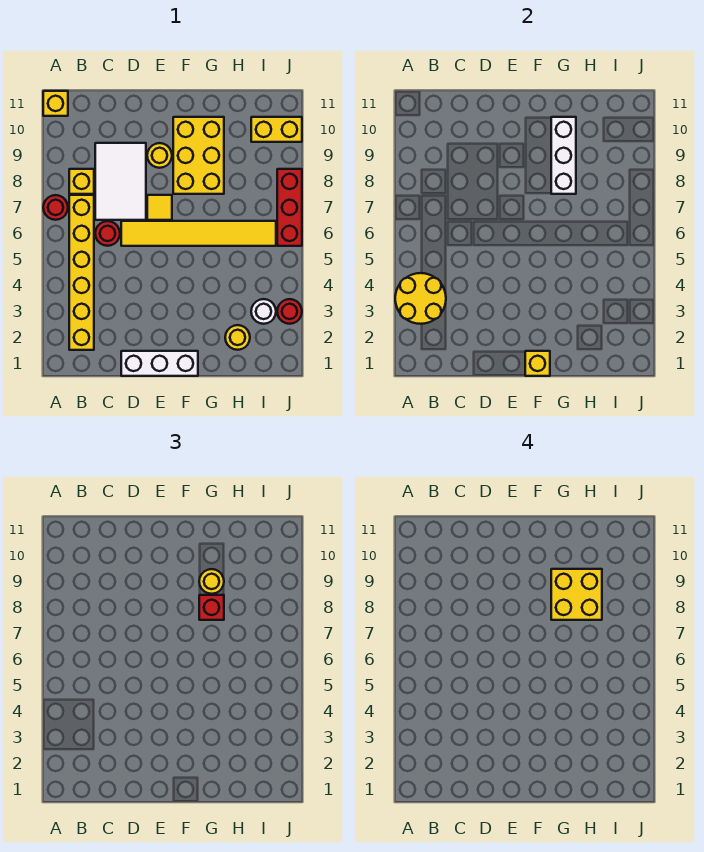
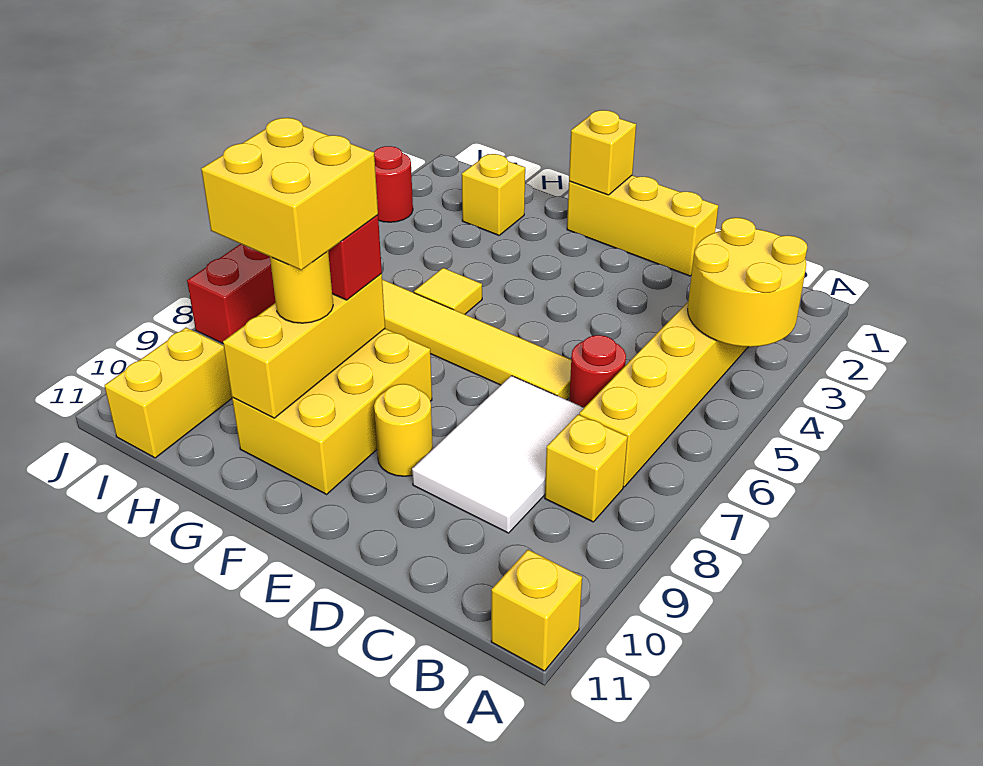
red round brick A7 level 1 -> none
white brick D1:F1 level 1 -> yellow brick D1:F1 level 1
yellow tile E7 level 1 -> yellow tile G5 level 1
white brick G8:G10 level 2 -> yellow brick G8:G10 level 2
yellow round brick H2 level 1 -> yellow brick H2 level 1
white round brick I3 level 1 -> none
yellow brick I10:J10 level 1 -> yellow brick I10:I11 level 1

